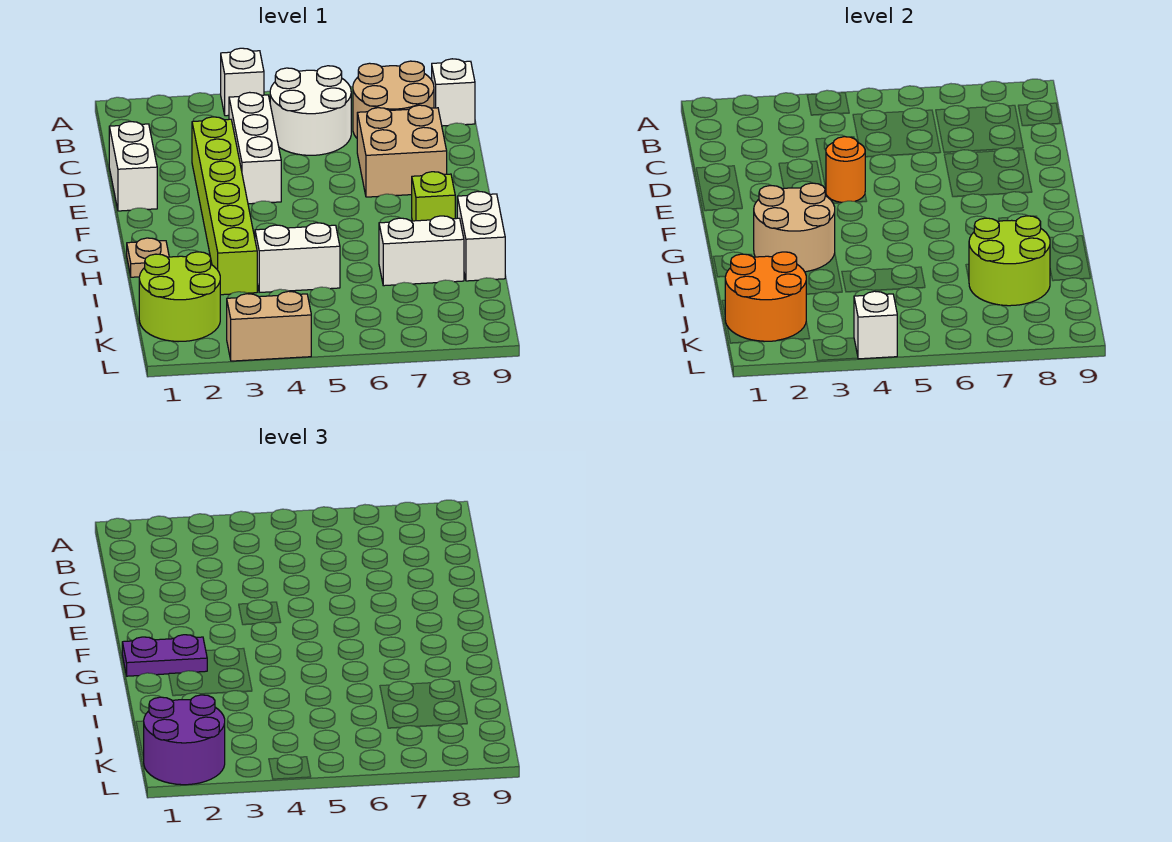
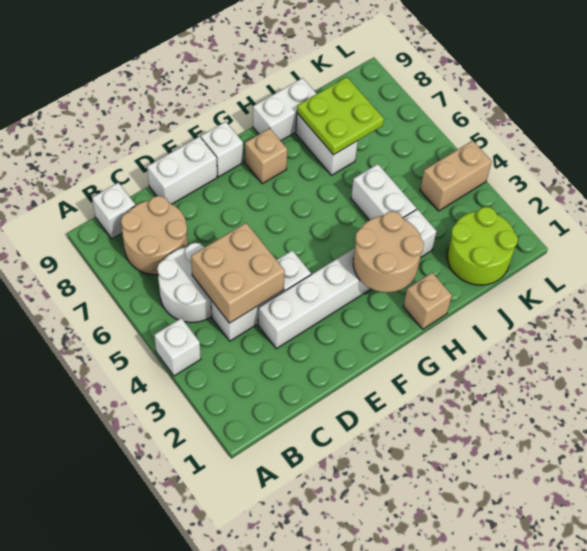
white brick D1:E1 level 1 -> white brick D9:E9 level 1
lime brick D3:I3 level 1 -> white brick D3:I3 level 1
tan brick D7:E8 level 1 -> tan brick C4:D5 level 2
orange round brick E4 level 2 -> none
purple plate G1:G2 level 3 -> none
lime brick G8 level 1 -> tan brick G8 level 1
tan plate H1 level 1 -> tan brick H1 level 1
lime round brick I7:J8 level 2 -> lime plate I7:J8 level 2
orange round brick J1:K2 level 2 -> none
purple round brick K1:L2 level 3 -> none
tan brick L3:L4 level 1 -> tan brick K4:L4 level 1
white brick L4 level 2 -> white brick F9 level 1

